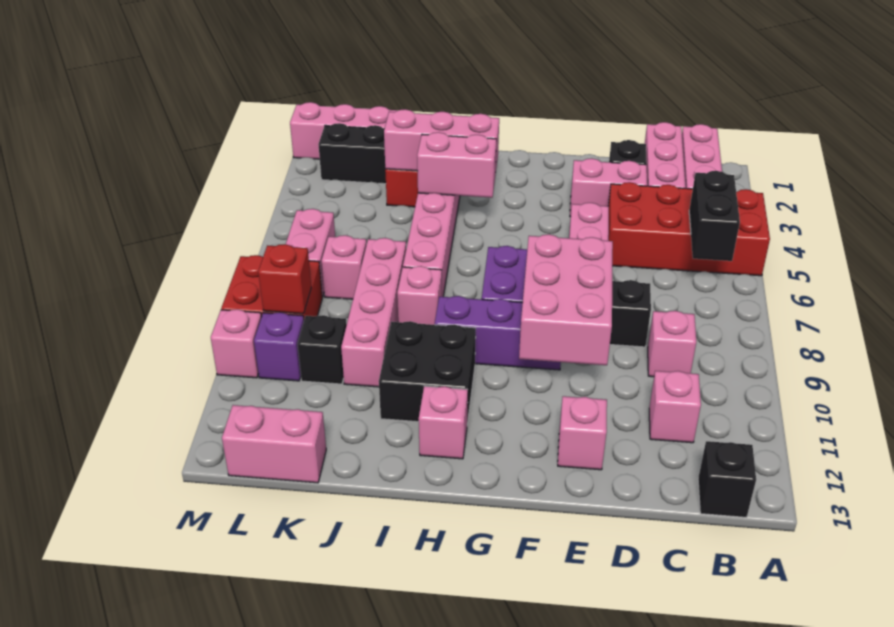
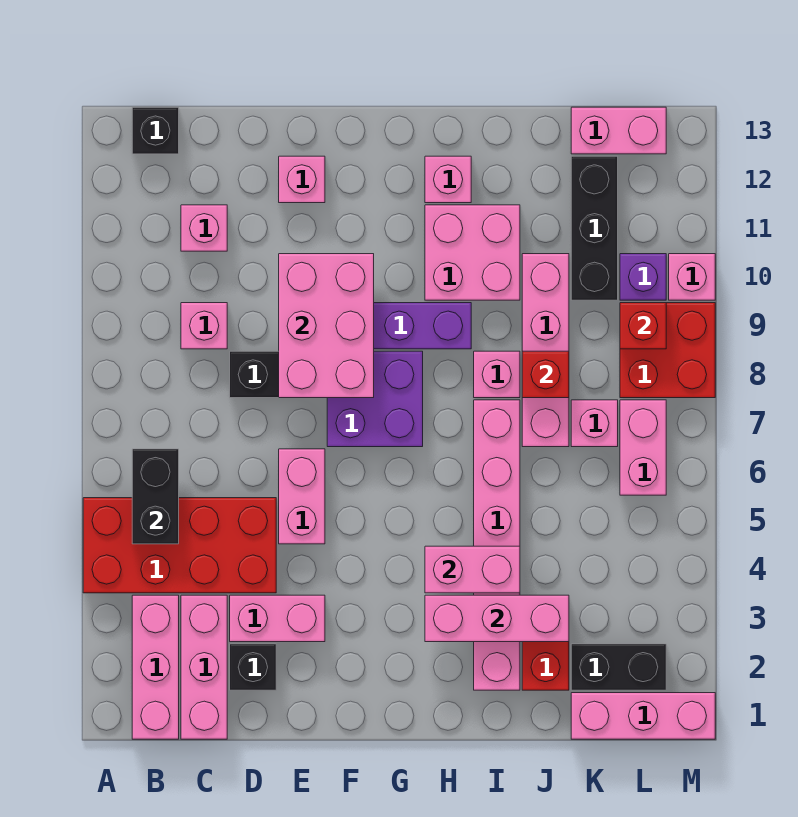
black brick H10:I11 level 1 -> pink brick H10:I11 level 1
none -> red brick J8 level 2
black brick K10 level 1 -> black brick K10:K12 level 1

